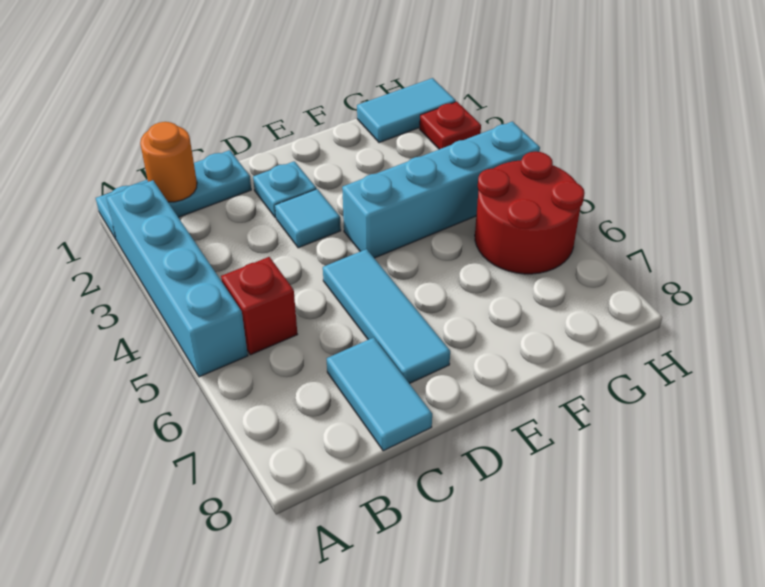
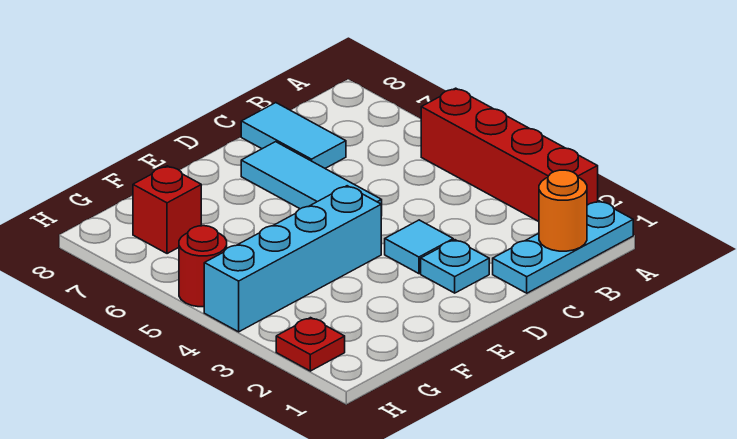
cyan brick A2:A5 level 1 -> red brick A2:A5 level 1
red brick B5 level 1 -> red brick G7 level 1
cyan tile G1:H1 level 1 -> none
red round brick G5:H6 level 1 -> red round brick H5 level 1

